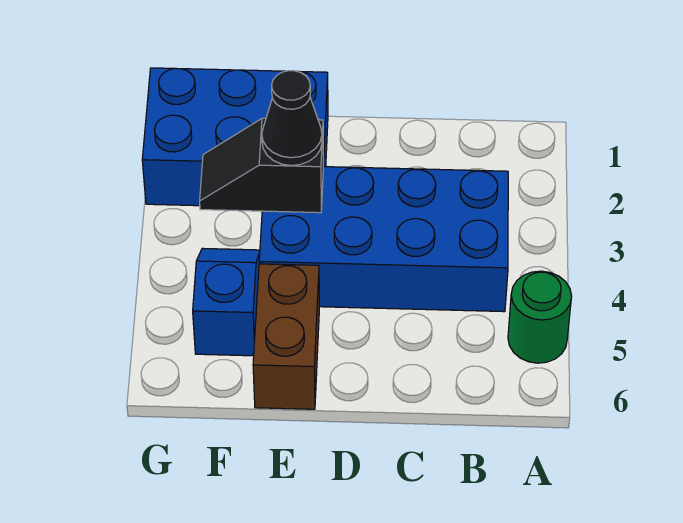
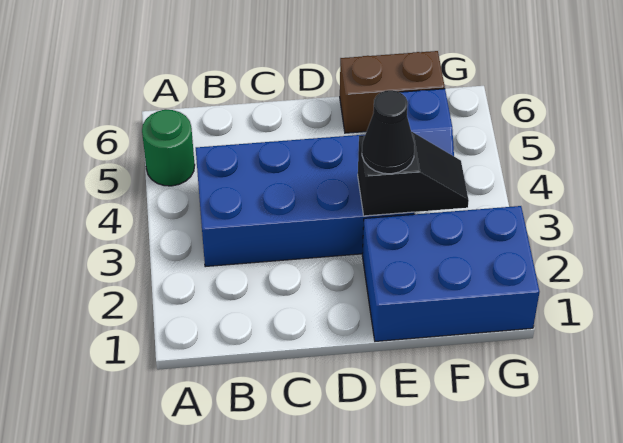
brown brick E5:E6 level 1 -> brown brick E6:F6 level 1

